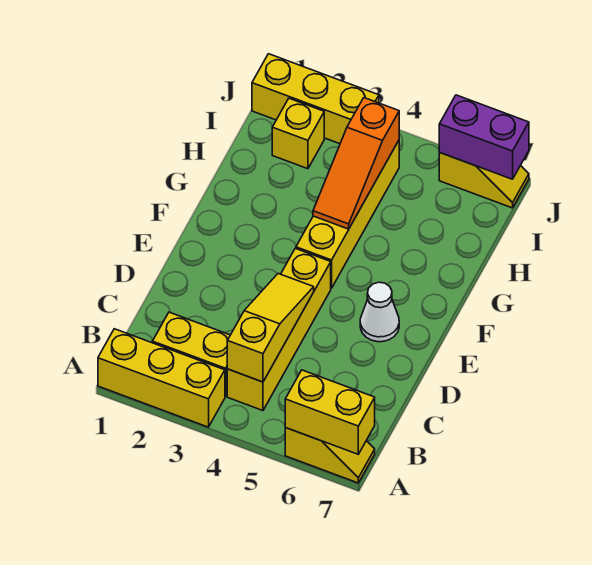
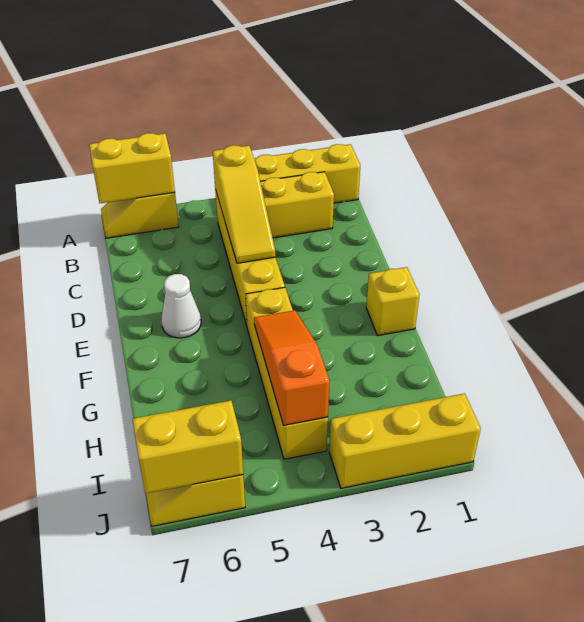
yellow brick I2 level 1 -> yellow brick F1 level 1
purple brick J6:J7 level 2 -> yellow brick J6:J7 level 2

